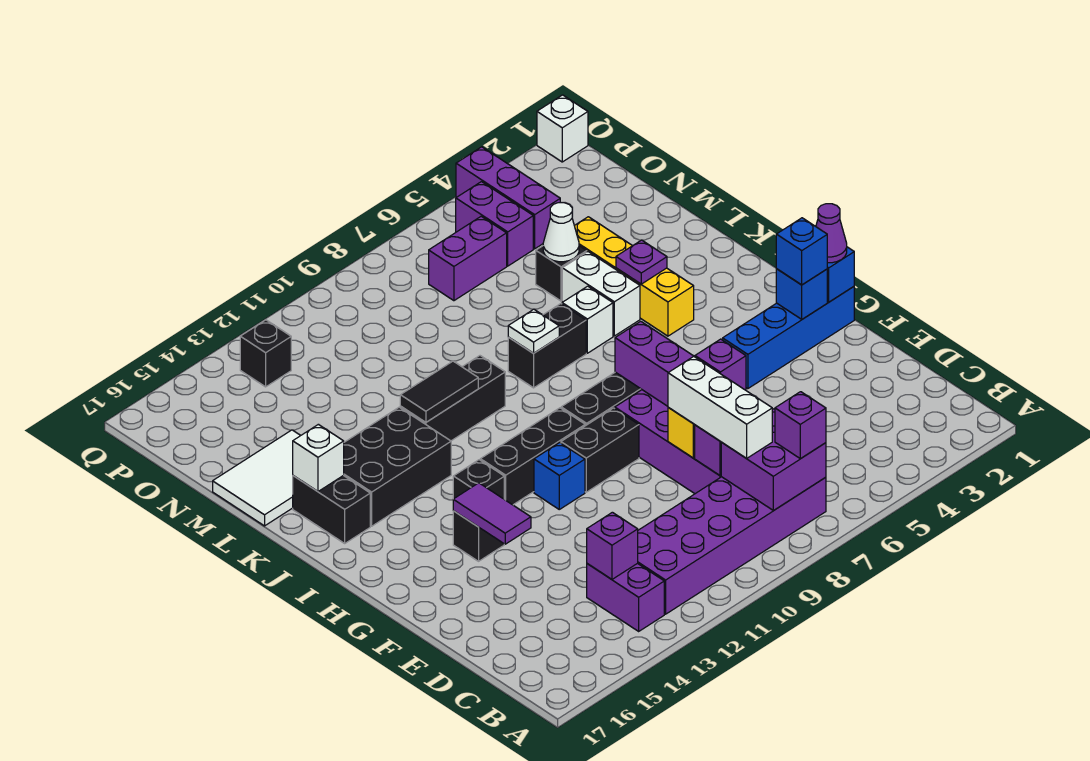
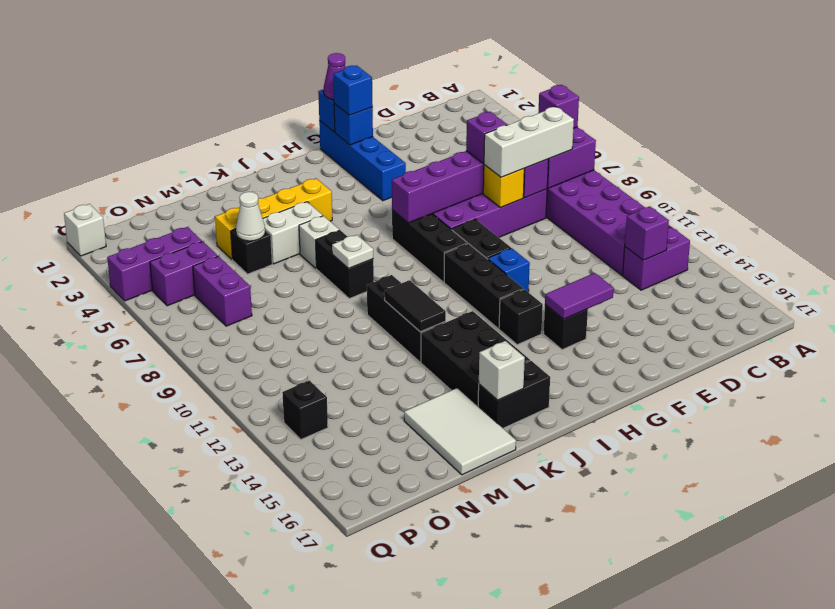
purple plate K4 level 2 -> none

